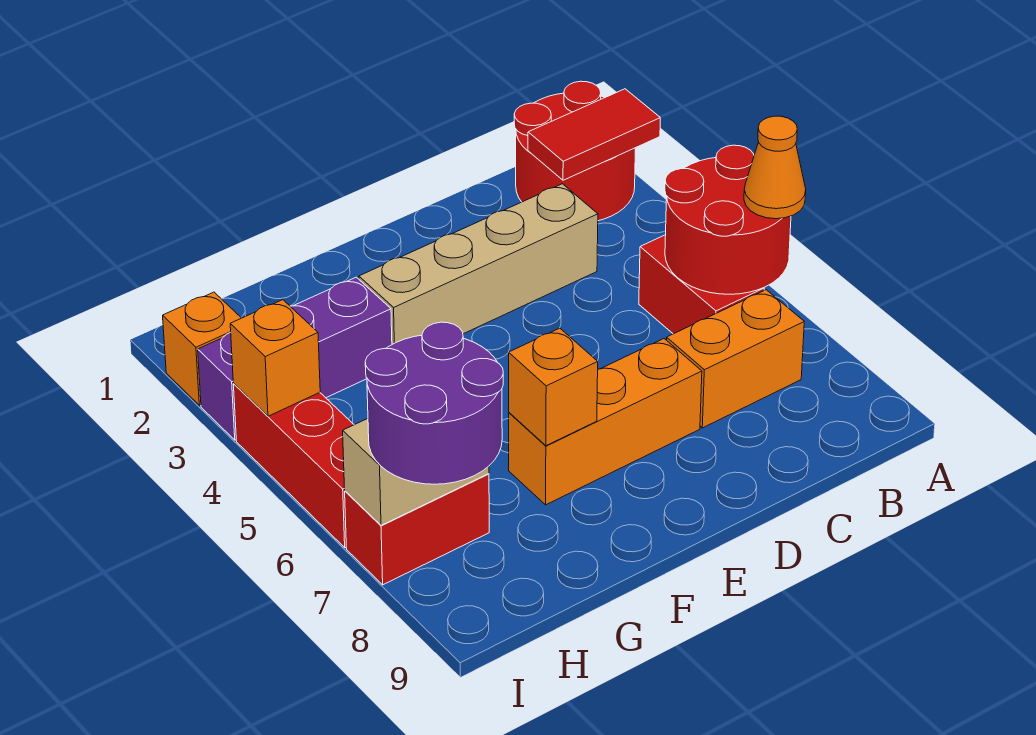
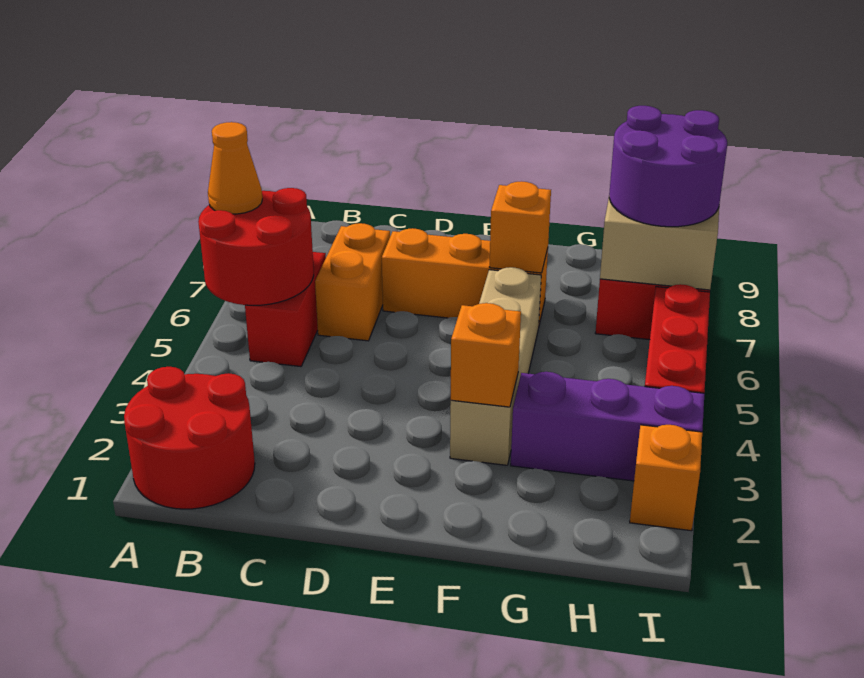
red tile A2:B2 level 2 -> none
orange brick B7:C7 level 1 -> orange brick C6:C7 level 1
tan brick C3:F3 level 1 -> tan brick F3:F6 level 1
orange brick I4 level 2 -> orange brick F3 level 2

